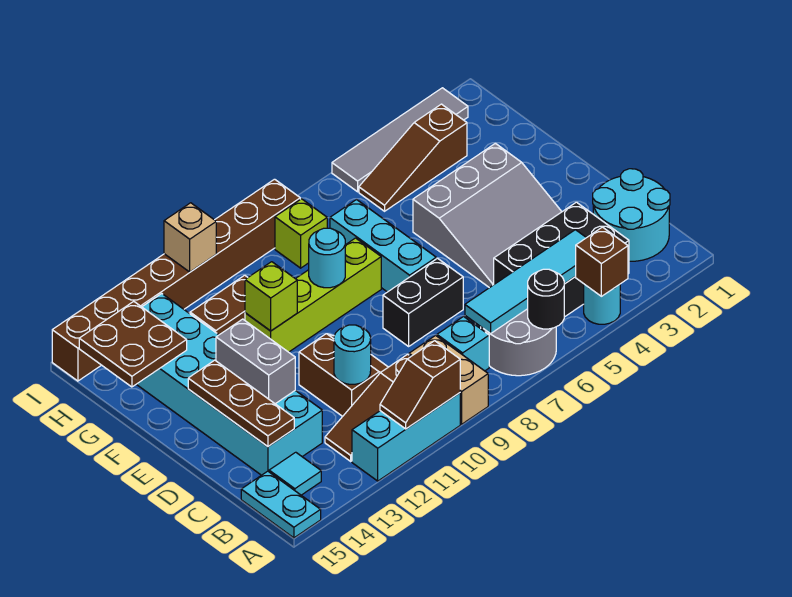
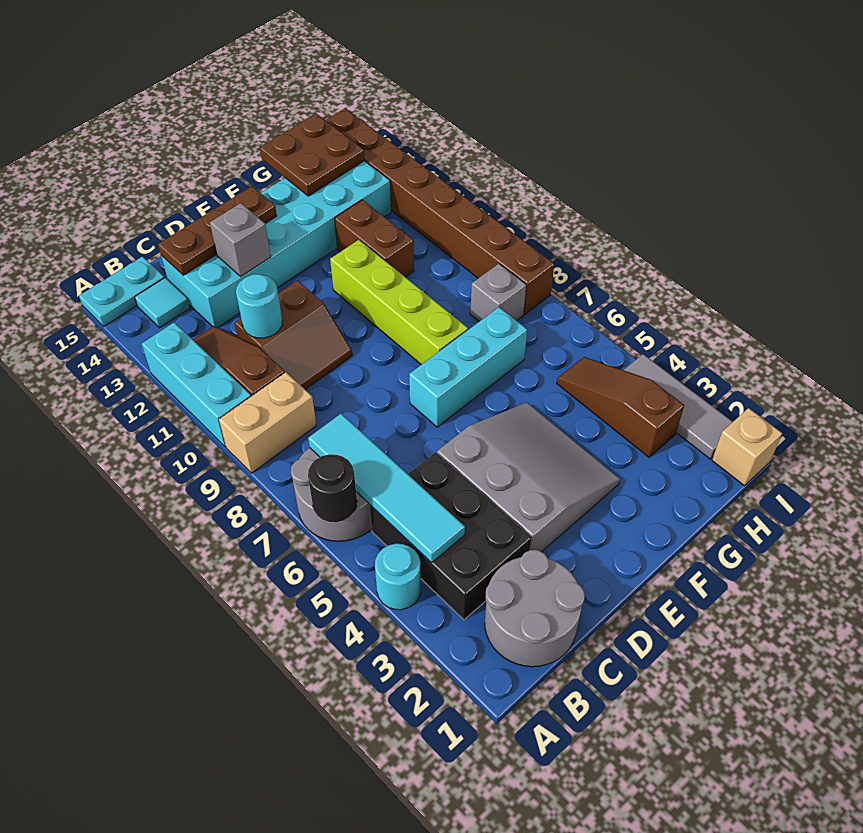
brown brick A4 level 2 -> none
brown slope A10:A11 level 2 top 10 -> none
cyan round brick B1:C2 level 1 -> grey round brick B1:C2 level 1
cyan brick B8 level 1 -> none
grey slope D3:F5 level 1 top F -> grey slope D3:F5 level 1 top D
black brick D7:D8 level 1 -> none
grey brick D13:E13 level 2 -> grey brick D13 level 2
cyan round brick F9 level 2 -> none
lime brick F11 level 2 -> none
lime brick H8 level 1 -> grey brick H8 level 1
grey tile I2:I5 level 1 -> grey tile I2:I4 level 1
tan brick I11 level 2 -> tan brick I1 level 1

